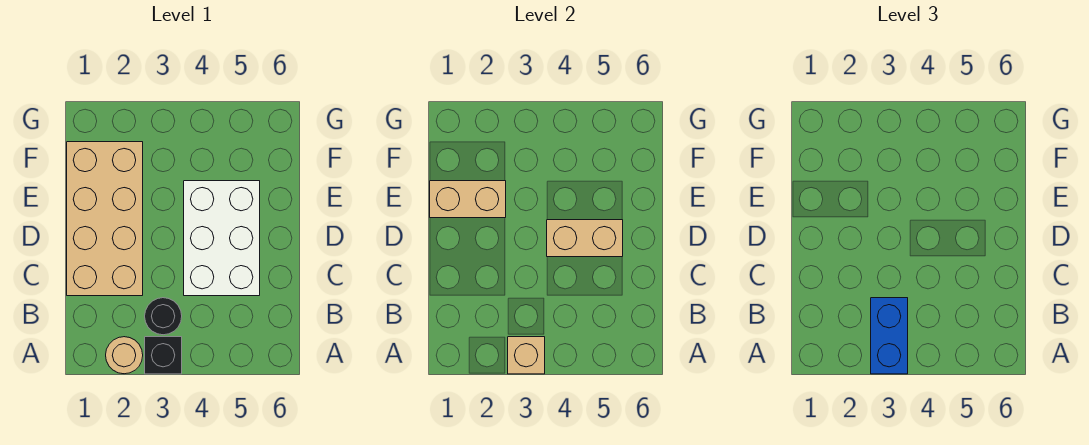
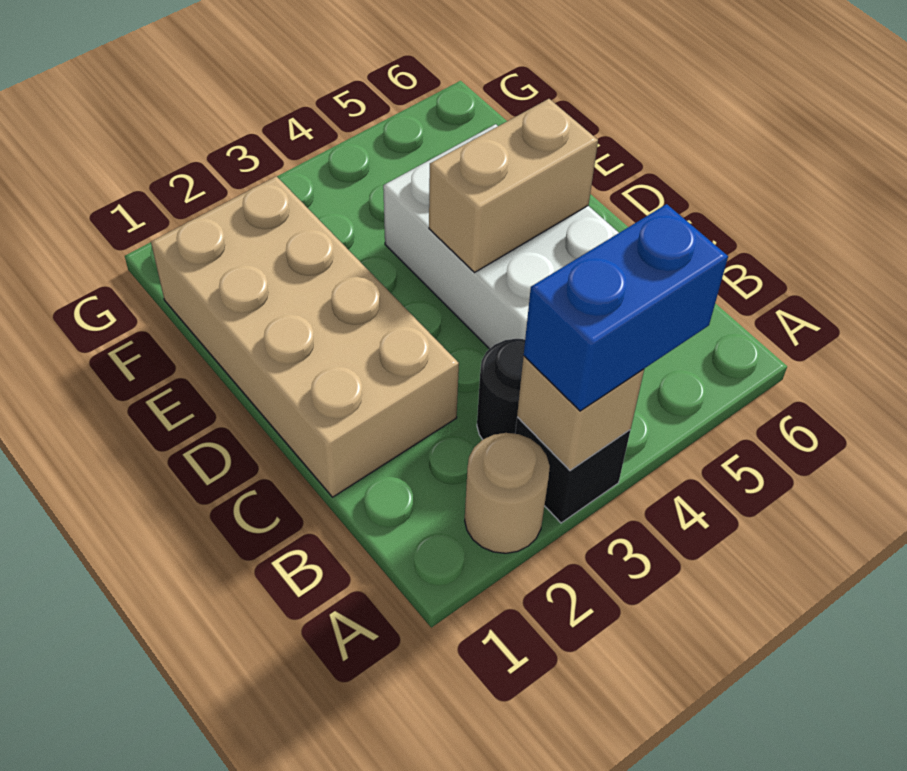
blue brick A3:B3 level 3 -> blue brick A3:A4 level 3
tan brick E1:E2 level 2 -> none

